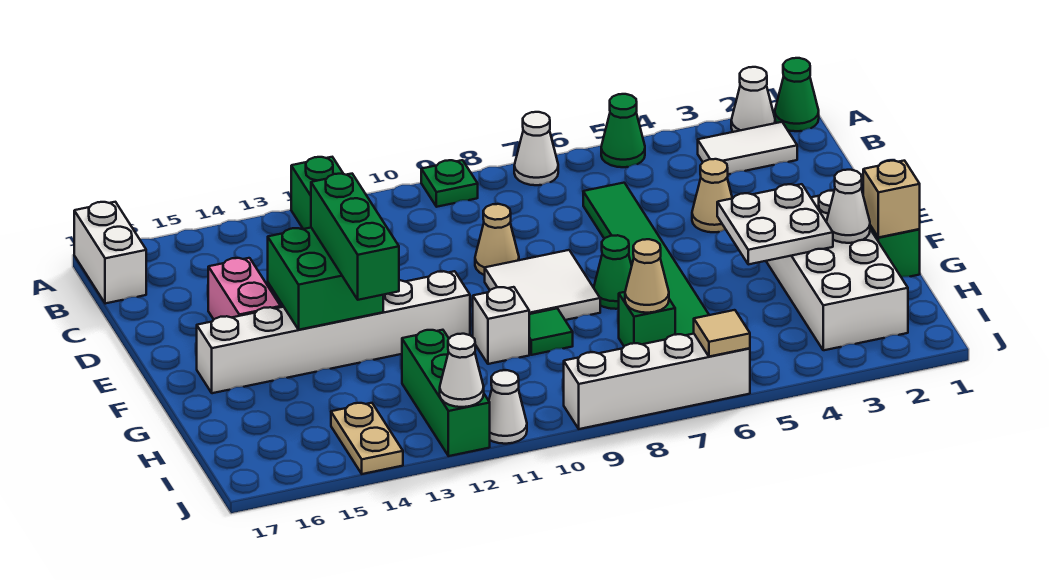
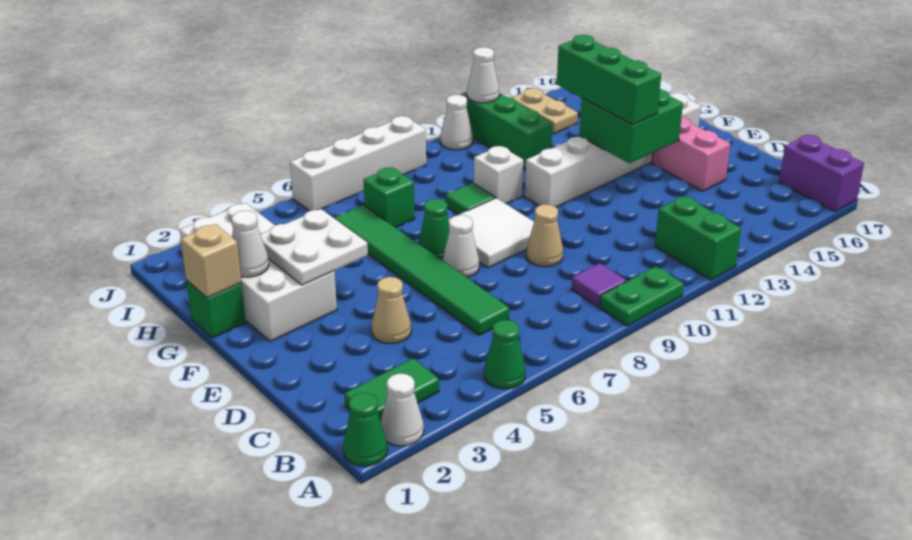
white cone A7 level 1 -> white cone E7 level 1
green plate A9 level 1 -> green plate A9:A10 level 1
white brick A17:B17 level 1 -> purple brick A17:B17 level 1
white tile B2:B3 level 1 -> green tile B2:B3 level 1
none -> purple tile B9 level 1
tan cone H7 level 2 -> none
tan tile J6 level 2 -> none

